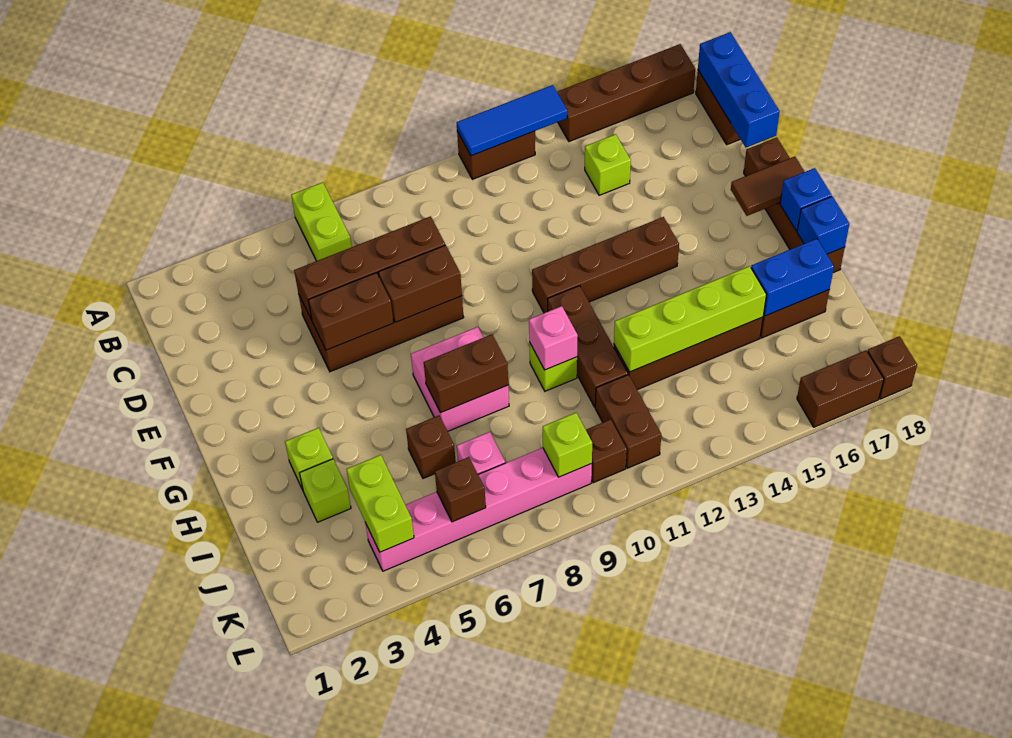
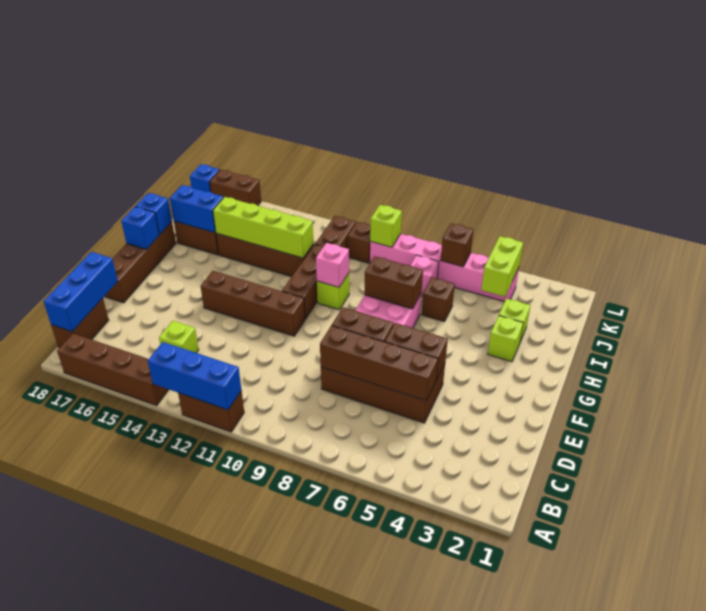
lime brick A6:B6 level 1 -> none
blue tile A11:A13 level 2 -> blue brick A11:A13 level 2
brown tile F17:F18 level 2 -> none
brown brick L18 level 1 -> blue brick L18 level 1

